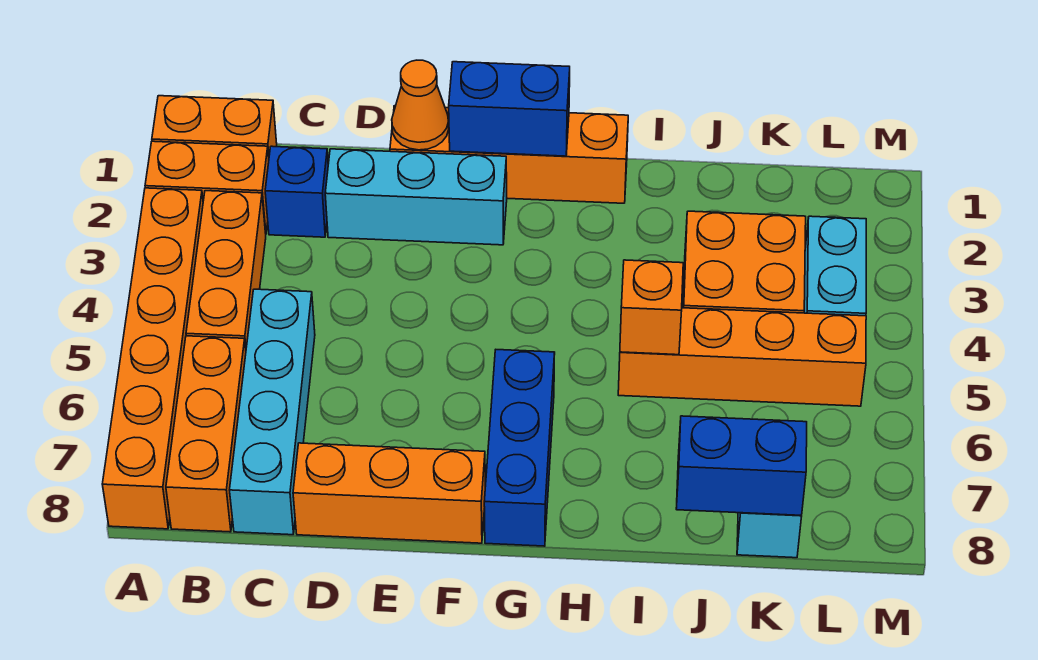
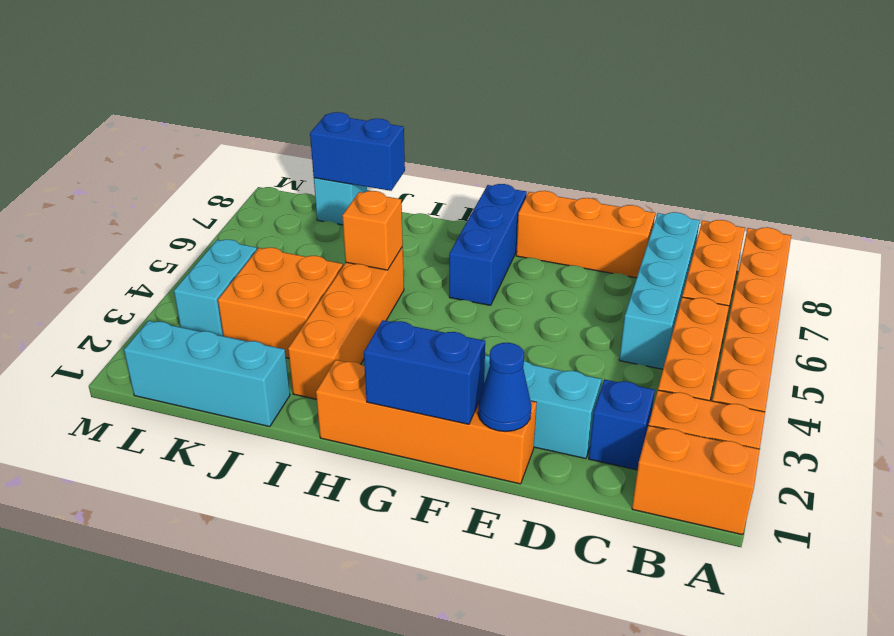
orange cone E1 level 2 -> blue cone E1 level 2
orange brick I5:L5 level 1 -> orange brick I2:I5 level 1
none -> cyan brick J1:L1 level 1

